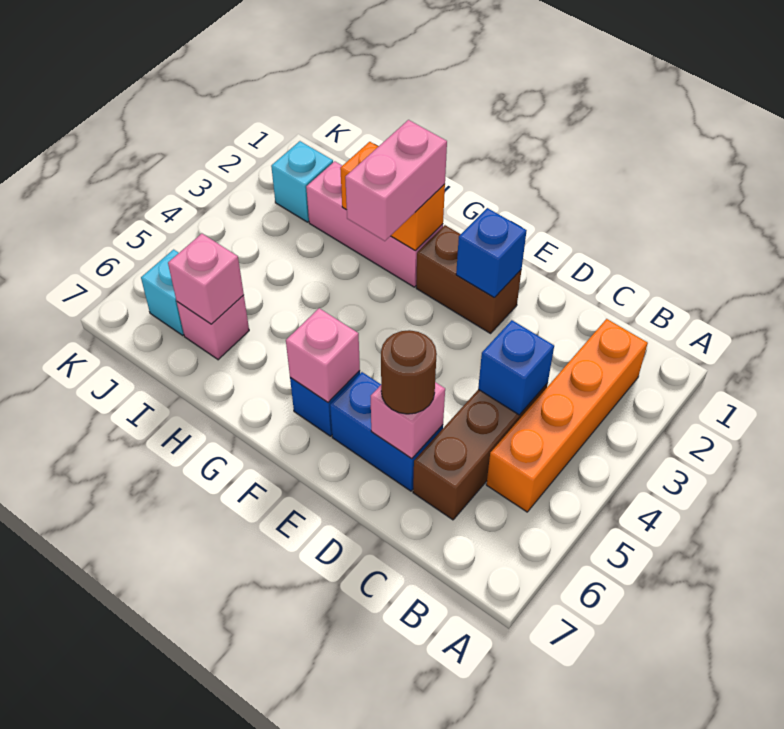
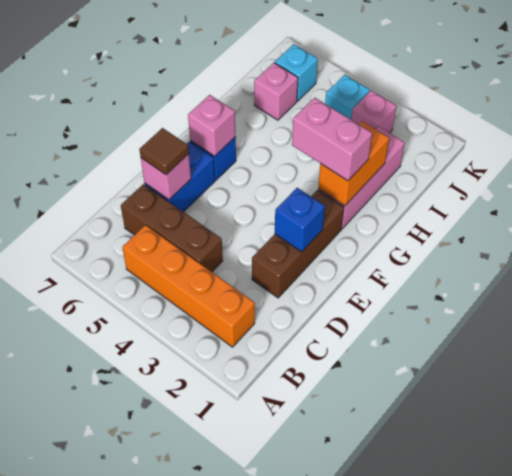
blue brick C4 level 2 -> none
brown round brick D6 level 3 -> brown tile D6 level 3
brown brick E2:F2 level 1 -> brown brick D2:F2 level 1
pink brick I6 level 2 -> pink brick J3 level 1
cyan brick J2 level 1 -> cyan brick J4 level 1

